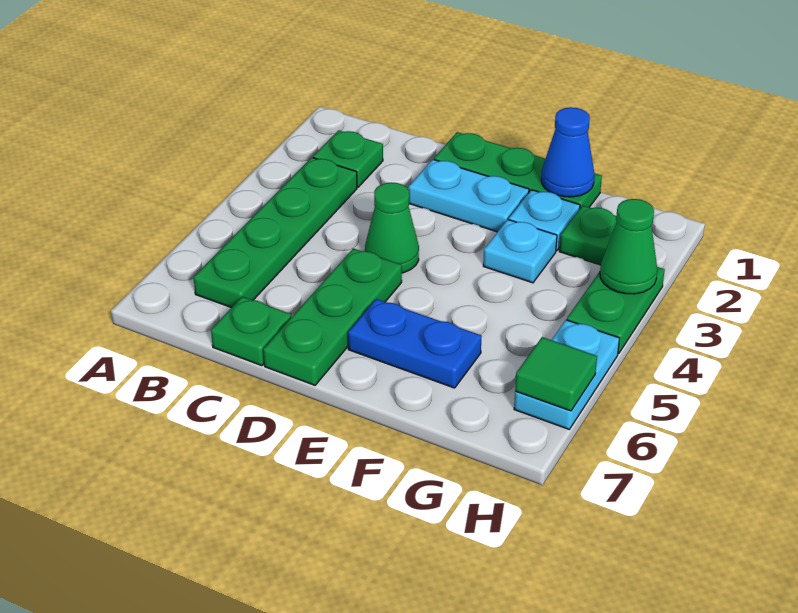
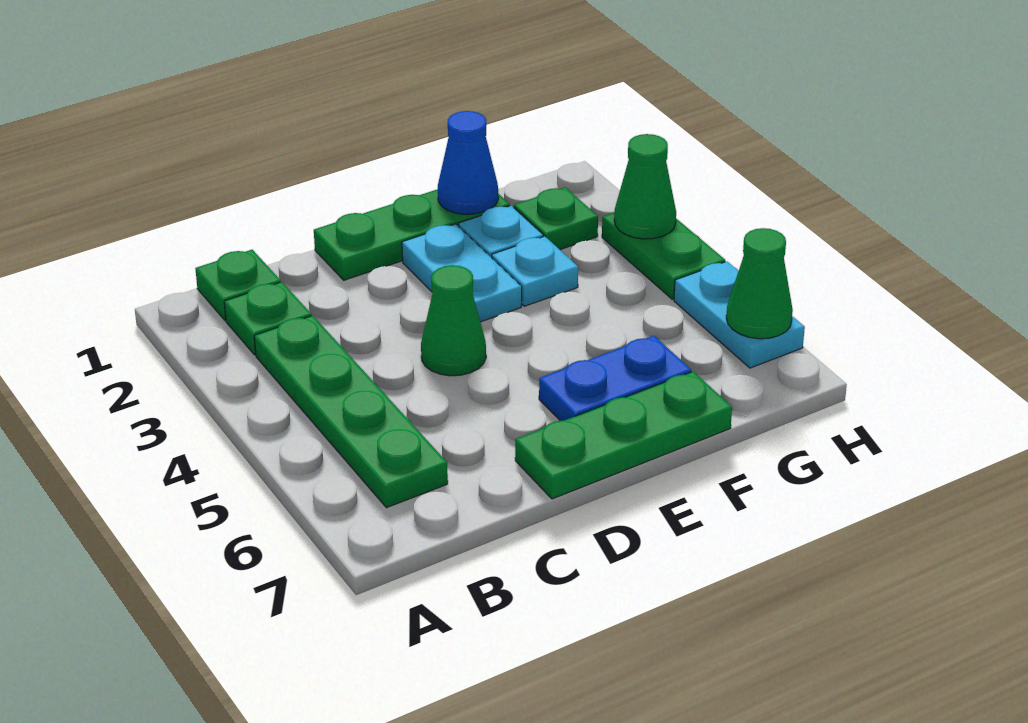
green plate C7 level 1 -> green plate B1 level 1
cyan plate D2:E2 level 1 -> cyan plate E2:E3 level 1
green plate D5:D7 level 1 -> green plate D7:F7 level 1
green tile H6 level 2 -> green cone H6 level 2

